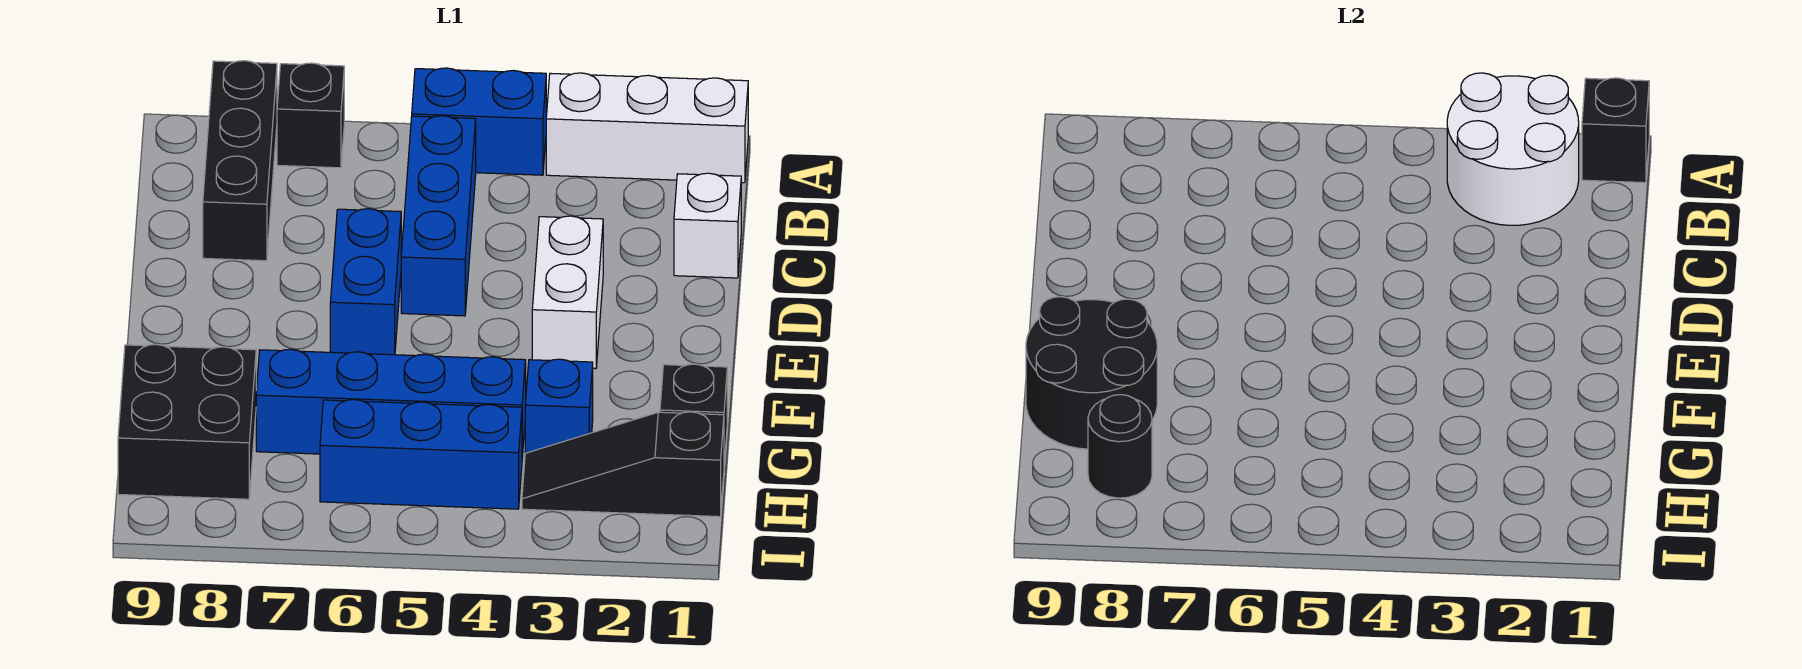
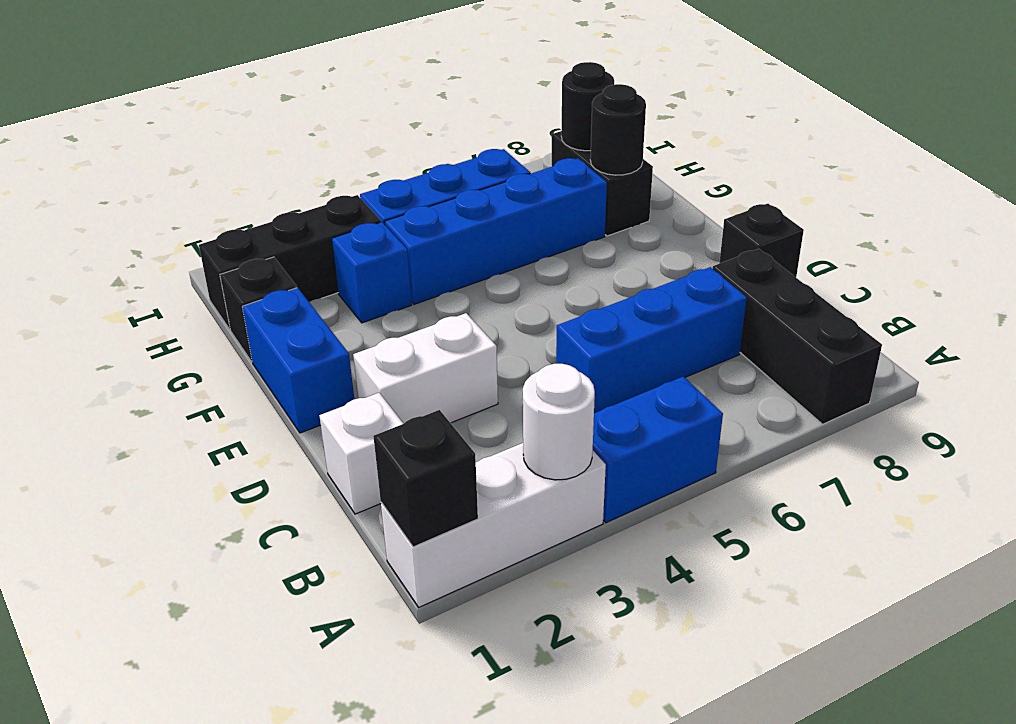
white round brick A2:B3 level 2 -> white round brick A3 level 2
black brick A7 level 1 -> black brick D9 level 1
blue brick B5:D5 level 1 -> blue brick C5:C7 level 1
white brick D3:E3 level 1 -> white brick D2:D3 level 1
blue brick D6:E6 level 1 -> blue brick E1:F1 level 1
black round brick F8:G9 level 2 -> black round brick G8 level 2
black brick G8:H9 level 1 -> black brick G8:H8 level 1
black slope H1:H3 level 1 top 1 -> black brick H1:H3 level 1

